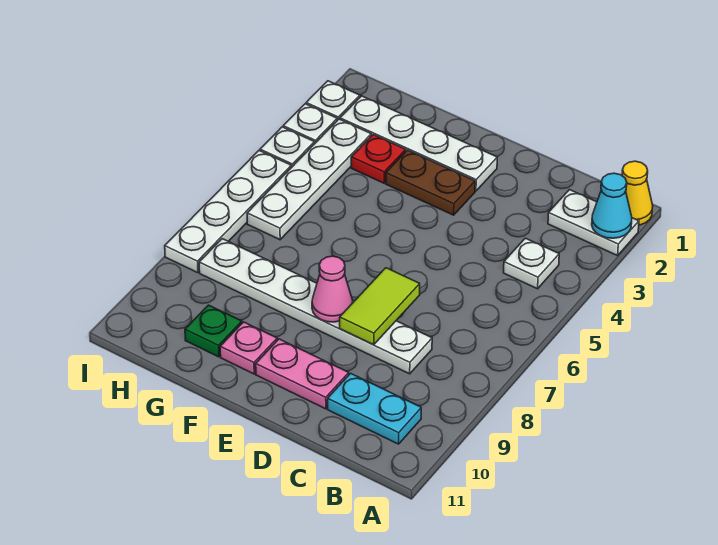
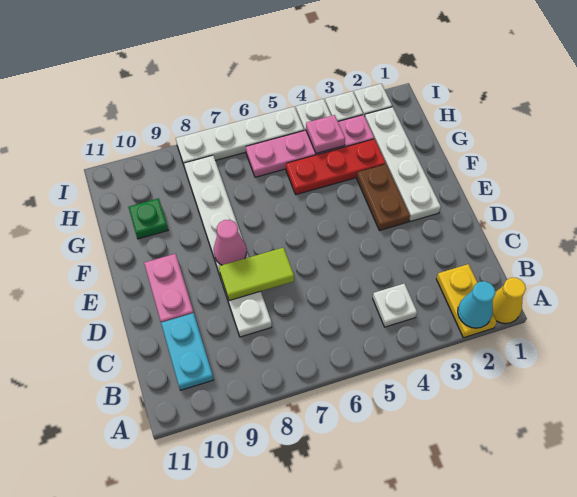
white plate A2:B2 level 1 -> yellow plate A2:B2 level 1
pink plate F10 level 1 -> pink plate H4 level 2
red plate G3 level 1 -> red plate G3:G5 level 1
white plate H3:H6 level 1 -> pink plate H3:H6 level 1

